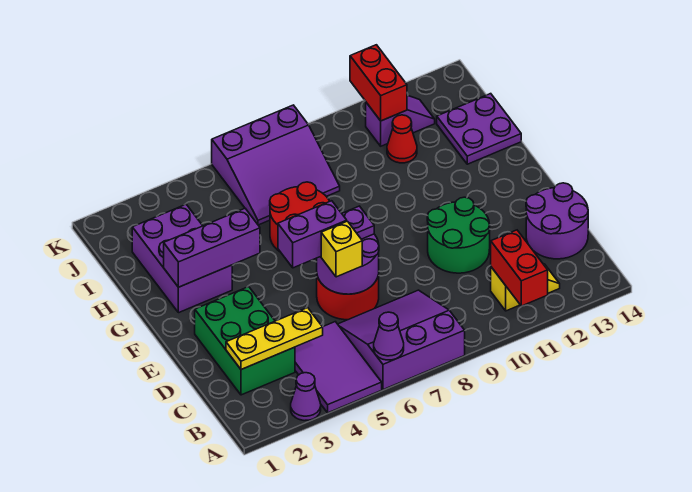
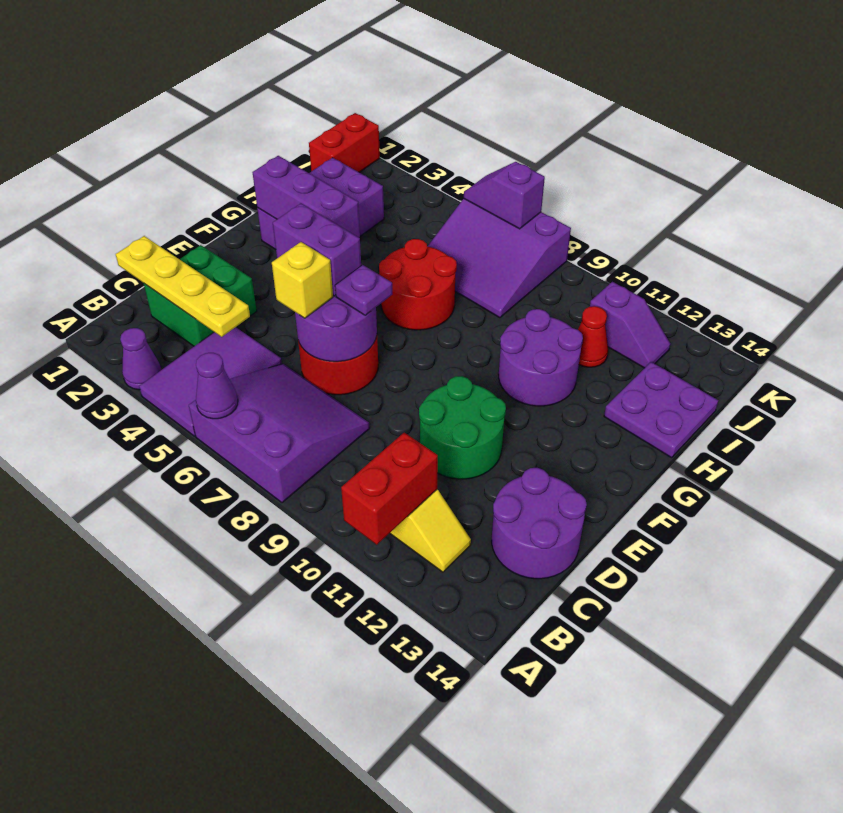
green brick C2:E3 level 1 -> green brick C2:D3 level 1
yellow plate C2:C4 level 2 -> yellow plate C1:C4 level 2
none -> purple round brick G10:H11 level 1
red brick J11:K11 level 2 -> red brick J1:K1 level 1
none -> purple slope K6:K7 level 2 top 7

